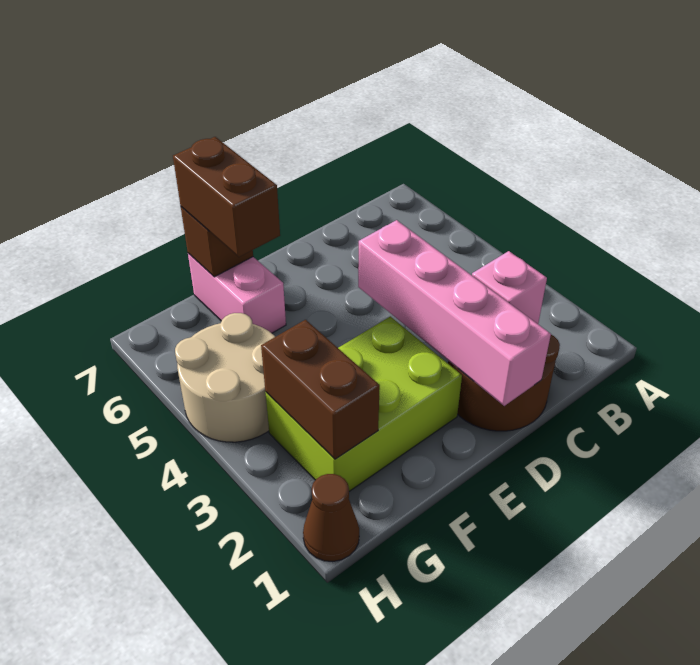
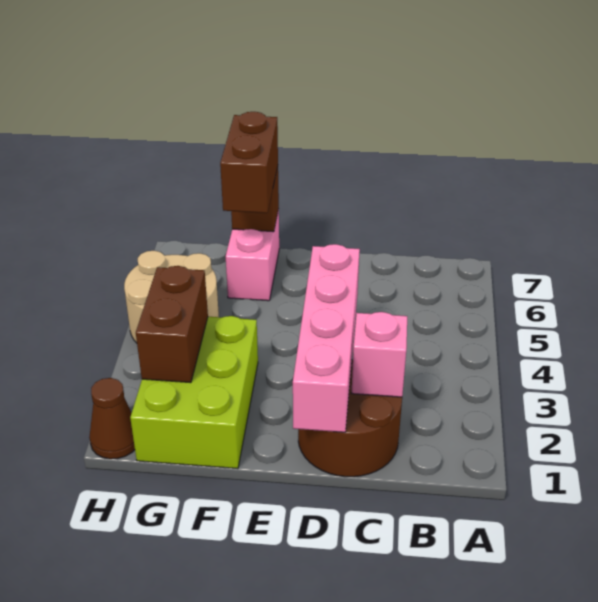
lime brick E2:G3 level 1 -> lime brick F1:G3 level 1

